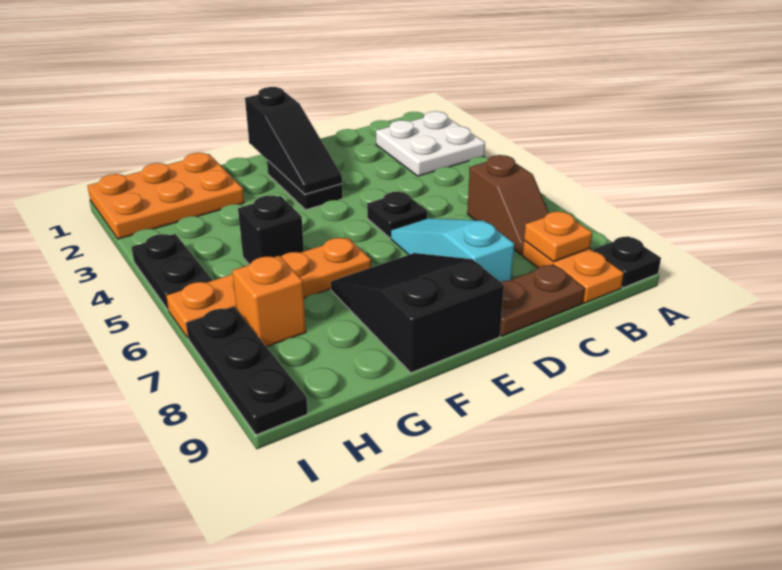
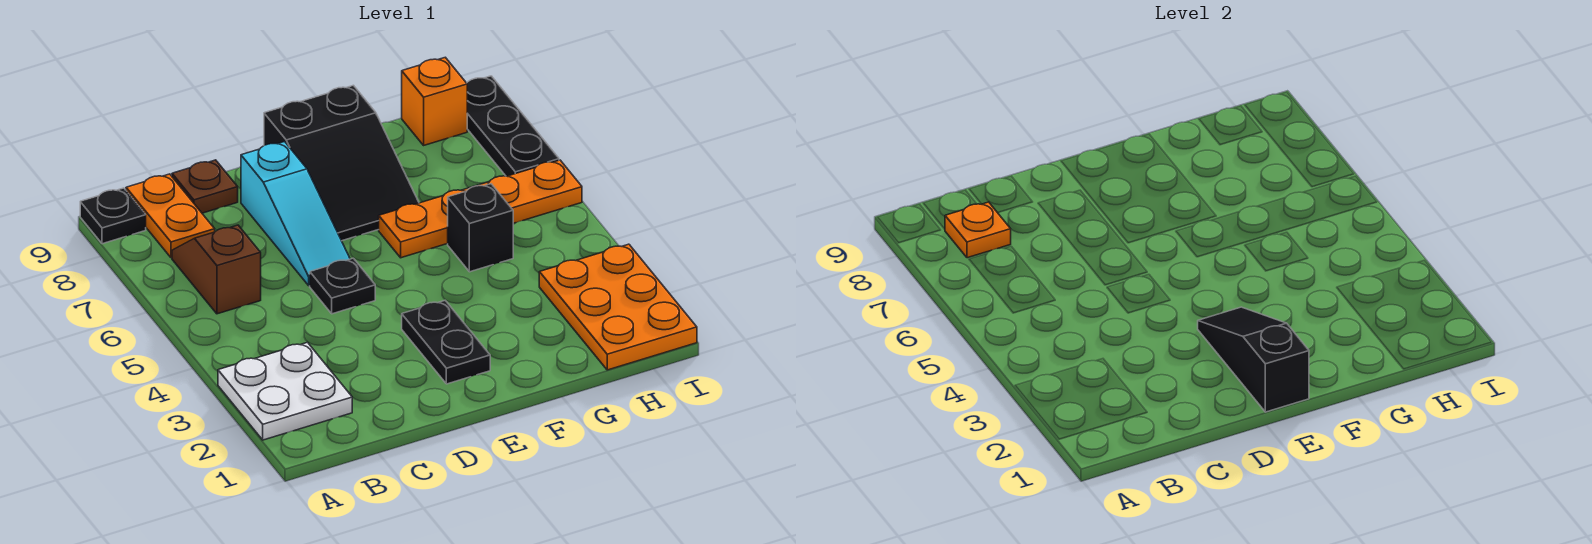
brown plate C9:D9 level 1 -> brown plate C9 level 1
orange plate G1:I2 level 1 -> orange plate H1:I3 level 1
orange brick H7 level 1 -> orange brick H9 level 1
black plate I4:I5 level 1 -> none

